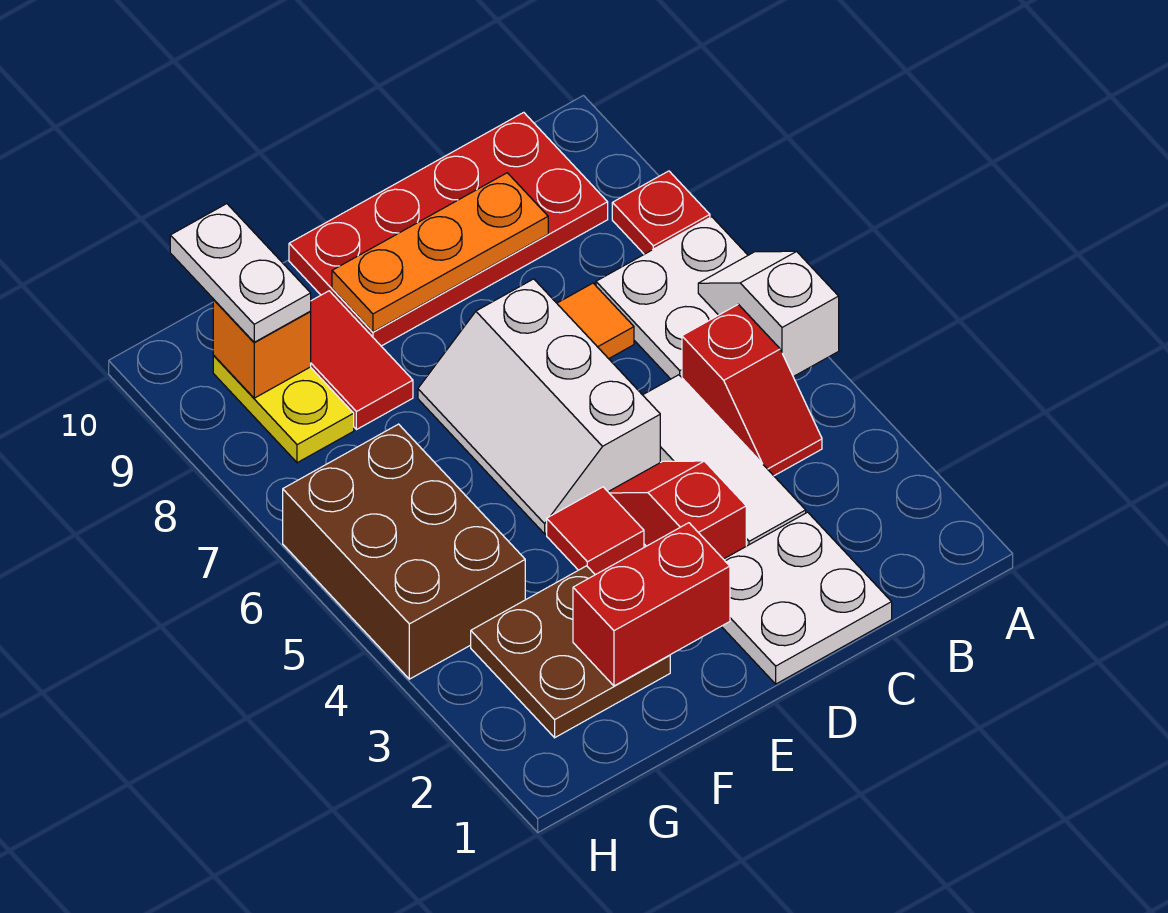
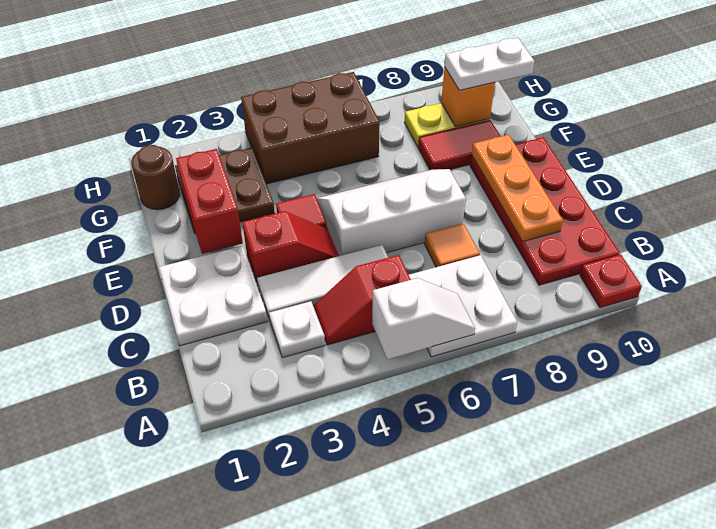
red plate A8 level 1 -> red plate A10 level 1
none -> white plate B3 level 1
none -> brown round brick G1 level 1

